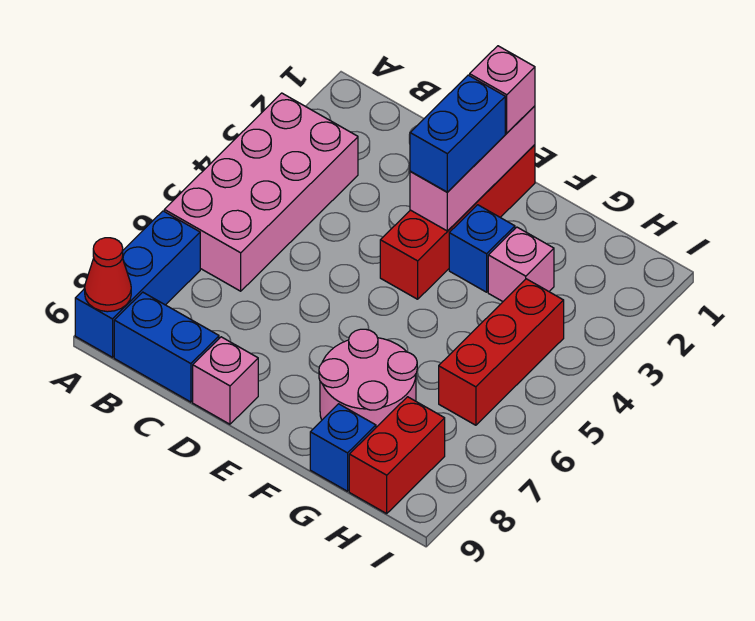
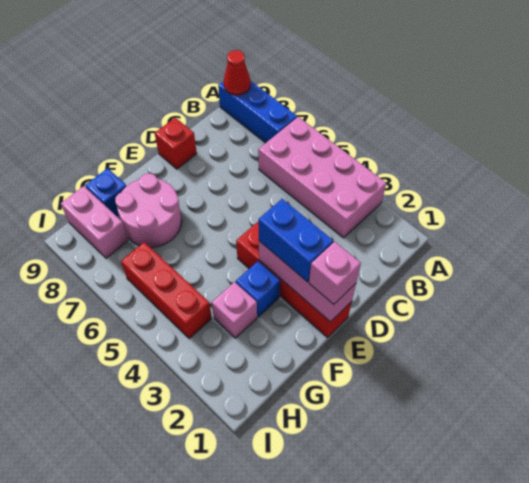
blue brick B9:C9 level 1 -> none
pink brick D9 level 1 -> red brick D9 level 1
red brick H8:H9 level 1 -> pink brick H8:H9 level 1

